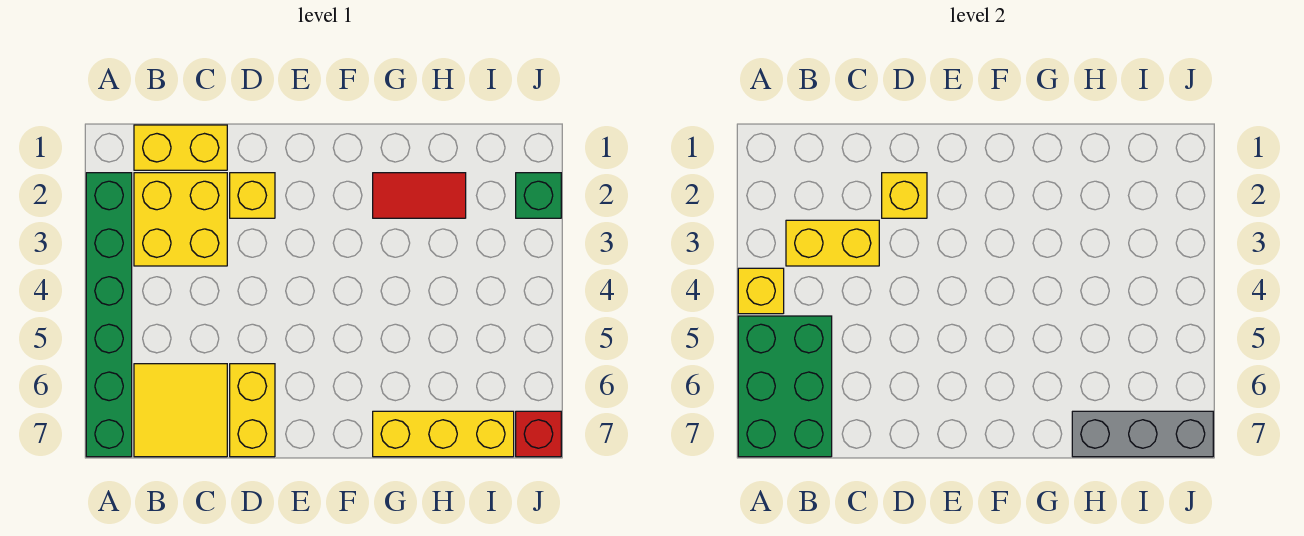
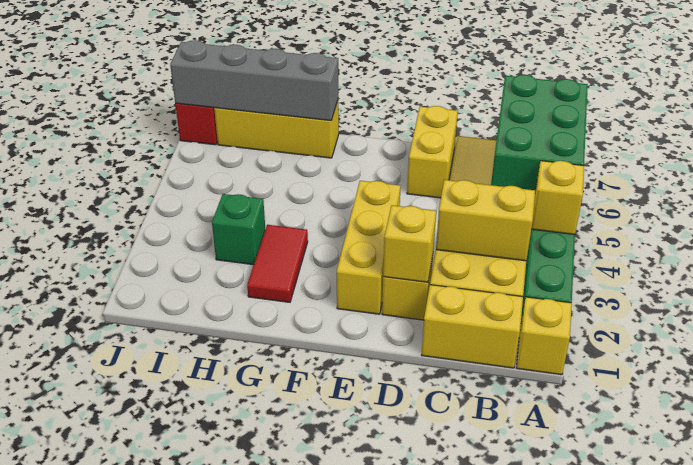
none -> yellow brick A1 level 1
none -> yellow brick E2:E4 level 1
red tile G2:H2 level 1 -> red tile G2:G3 level 1
grey brick H7:J7 level 2 -> grey brick G7:J7 level 2
green brick J2 level 1 -> green brick H3 level 1

